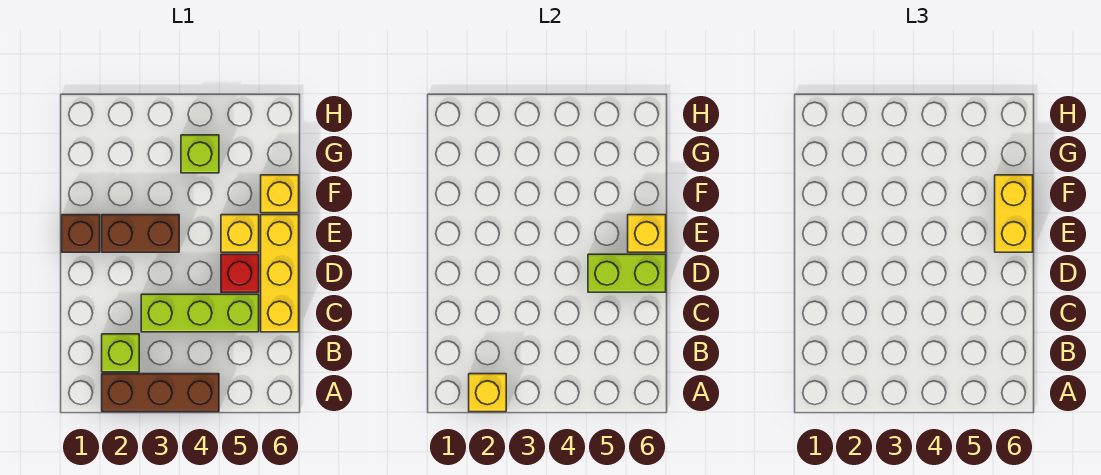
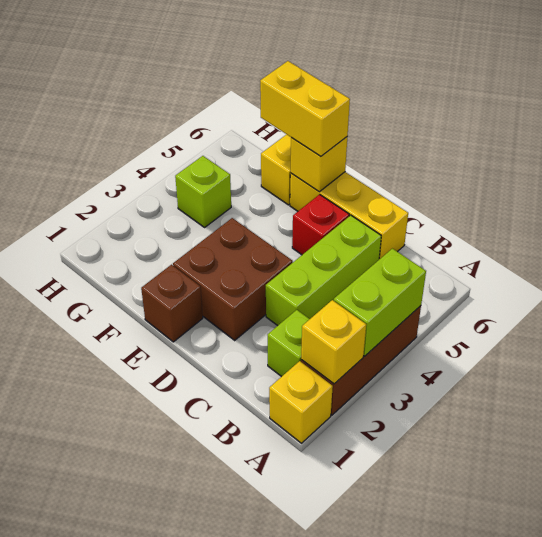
lime brick D5:D6 level 2 -> lime brick A3:A4 level 2
brown brick E2:E3 level 1 -> brown brick D2:E3 level 1
yellow brick E5 level 1 -> yellow brick A1 level 1

